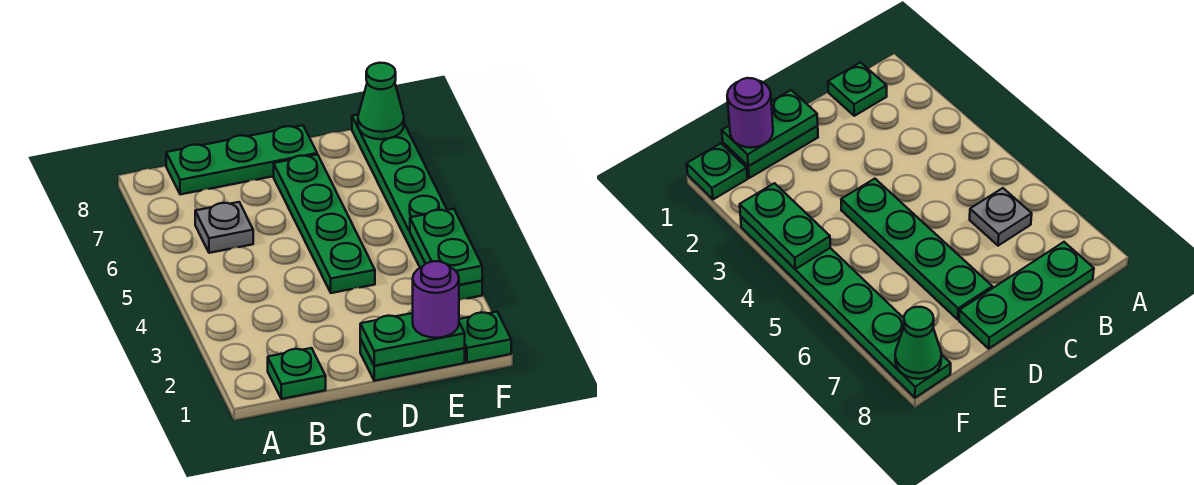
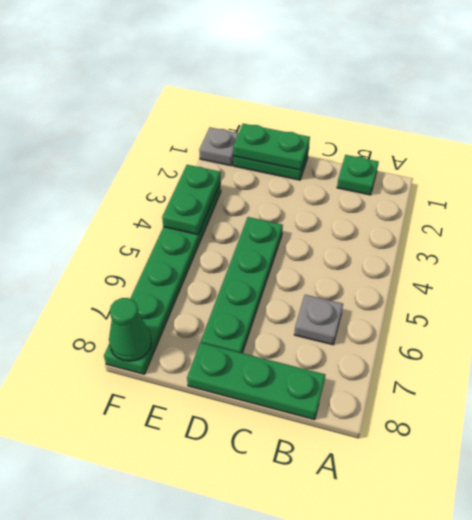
purple round brick E1 level 3 -> none
green plate F1 level 1 -> grey plate F1 level 1

